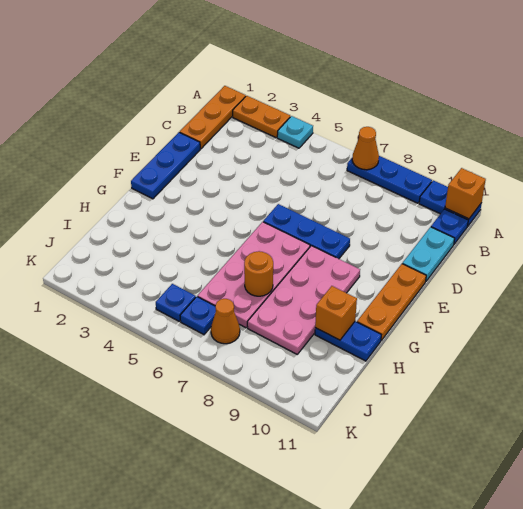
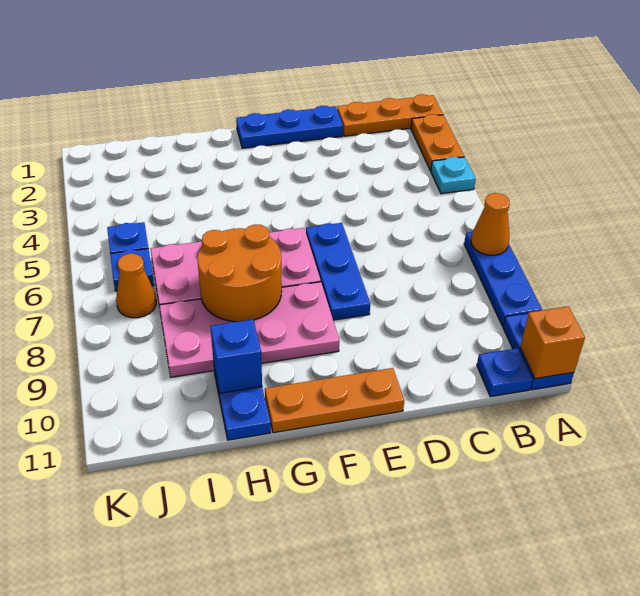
cyan plate C11:D11 level 1 -> none
orange round brick H7 level 2 -> orange round brick G7:H8 level 2
orange brick H10 level 2 -> blue brick H10 level 2

